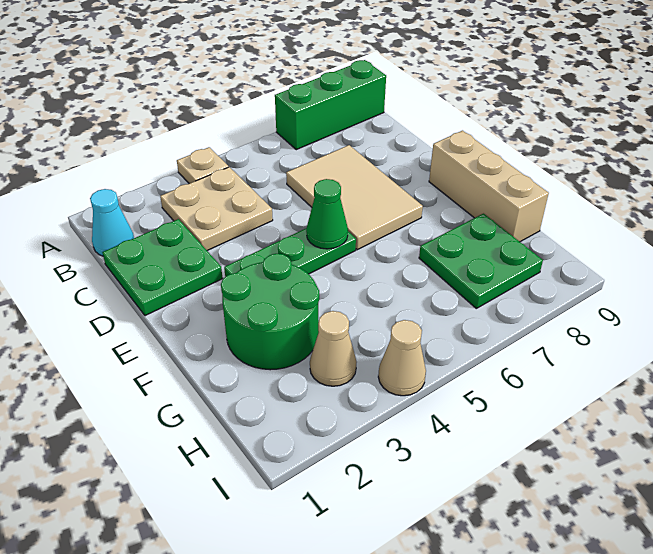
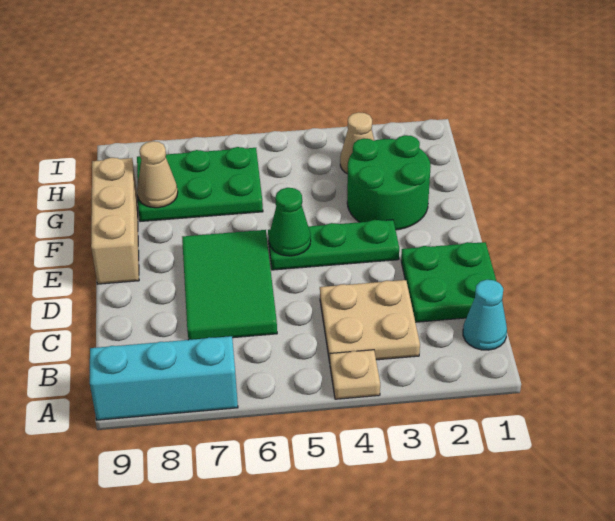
green brick A7:A9 level 1 -> cyan brick A7:A9 level 1
tan tile C6:E7 level 1 -> green tile C6:E7 level 1
green plate G7:H8 level 1 -> green plate G6:H8 level 1
tan cone I4 level 1 -> tan cone G8 level 2

